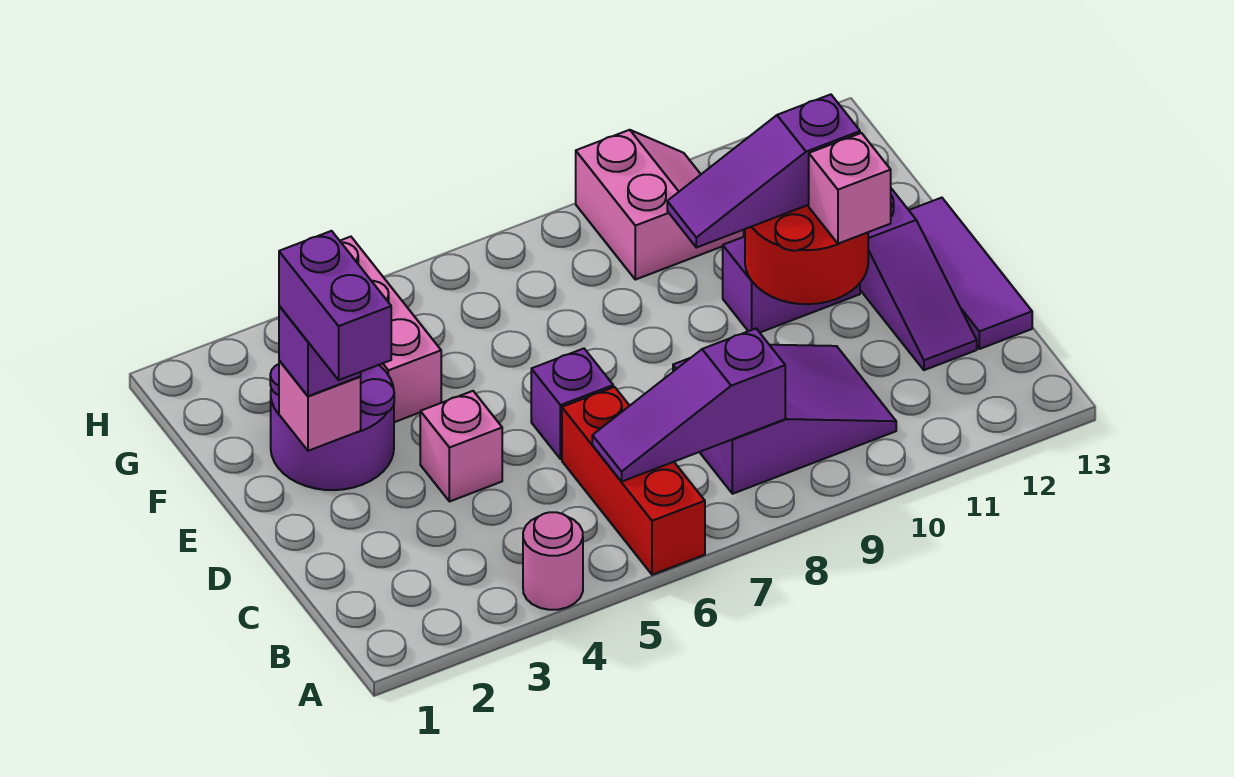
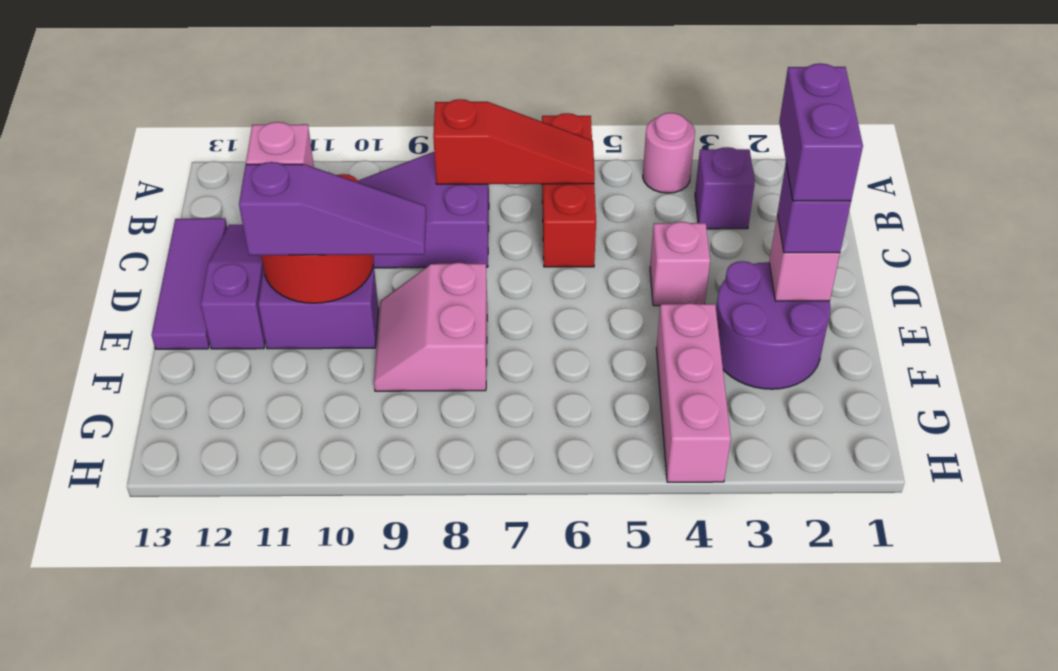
purple slope B6:B8 level 2 top 8 -> red slope B6:B8 level 2 top 8
purple brick D6 level 1 -> purple brick B3 level 1
pink slope G9:H10 level 1 top 9 -> pink slope E8:F9 level 1 top 8

